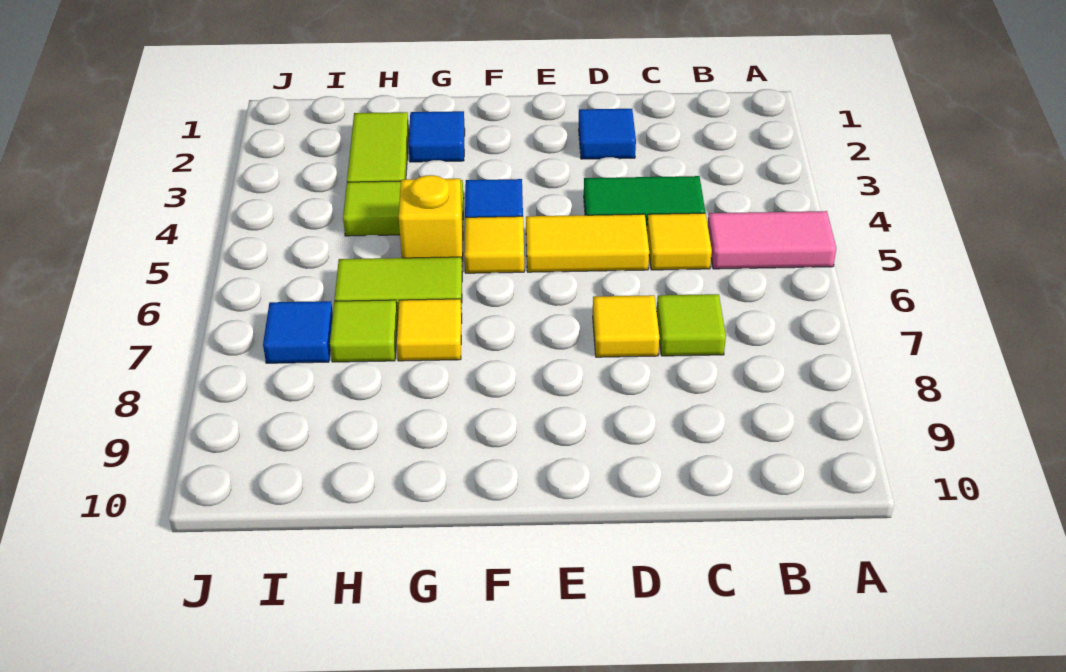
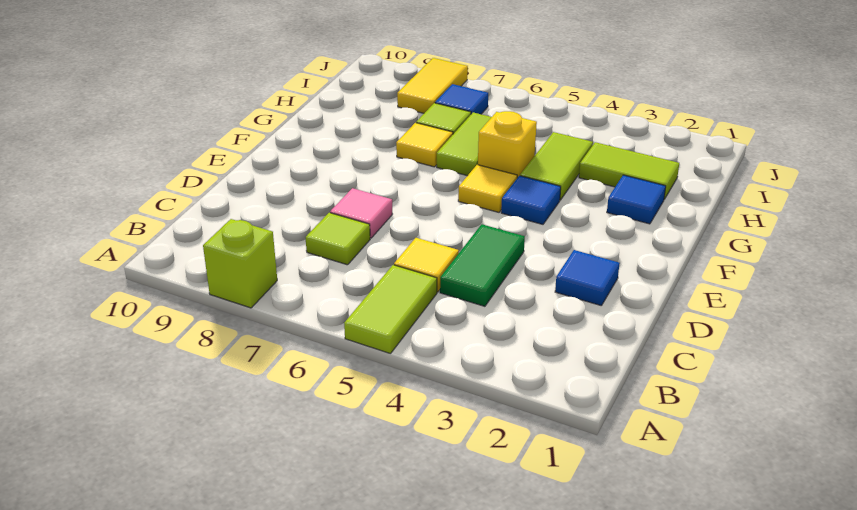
pink tile A5:B5 level 1 -> lime tile A5:B5 level 1
none -> lime brick A8 level 1
yellow tile D5:E5 level 1 -> yellow tile I8:J8 level 1
yellow tile D7 level 1 -> pink tile D7 level 1

